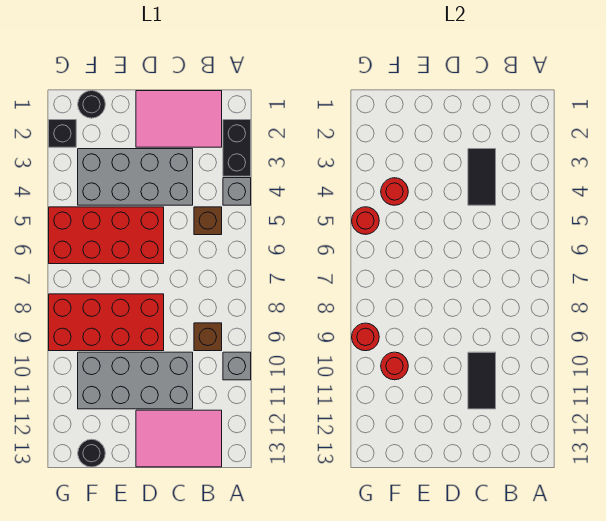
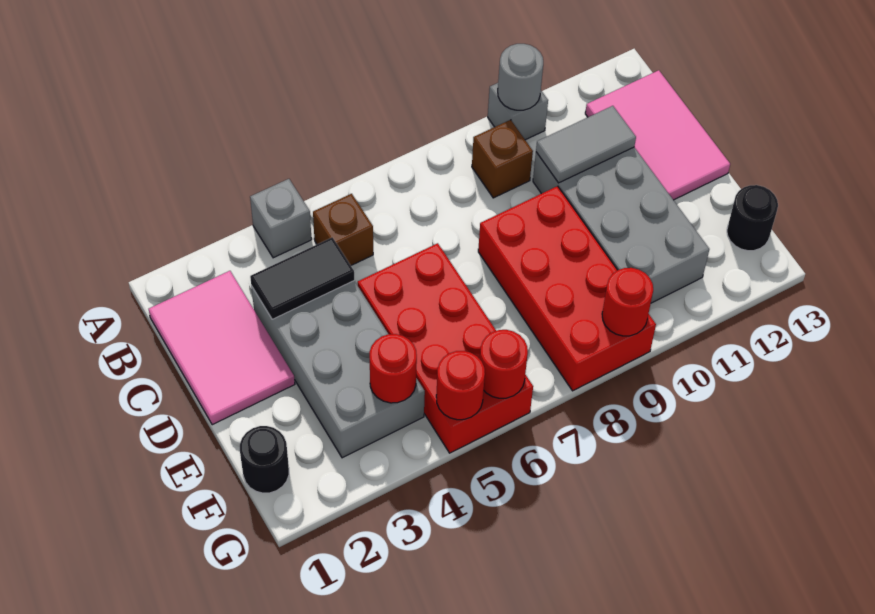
black brick A2:A3 level 1 -> none
none -> grey round brick A10 level 2
black tile C10:C11 level 2 -> grey tile C10:C11 level 2
red round brick F10 level 2 -> red round brick G6 level 2
black brick G2 level 1 -> none

